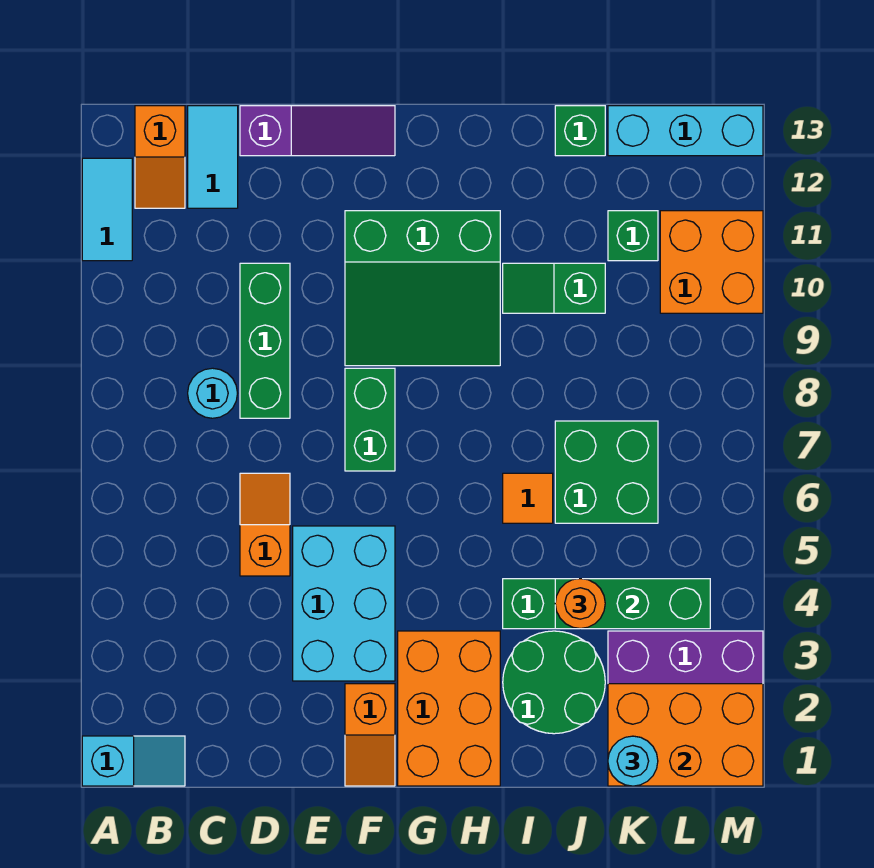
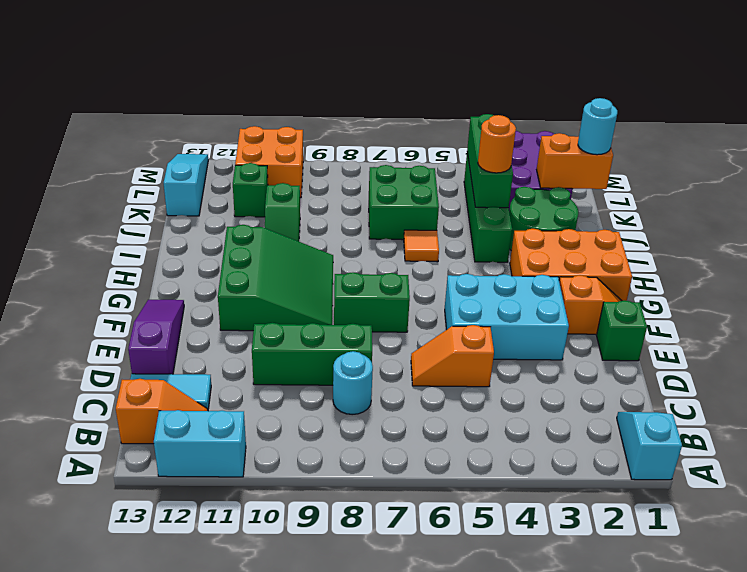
cyan tile A11:A12 level 1 -> cyan brick A11:A12 level 1
green brick J13 level 1 -> green brick E1 level 1
orange brick K1:M2 level 2 -> orange brick K1:K2 level 2
cyan brick K13:M13 level 1 -> cyan slope K13:M13 level 1 top K

